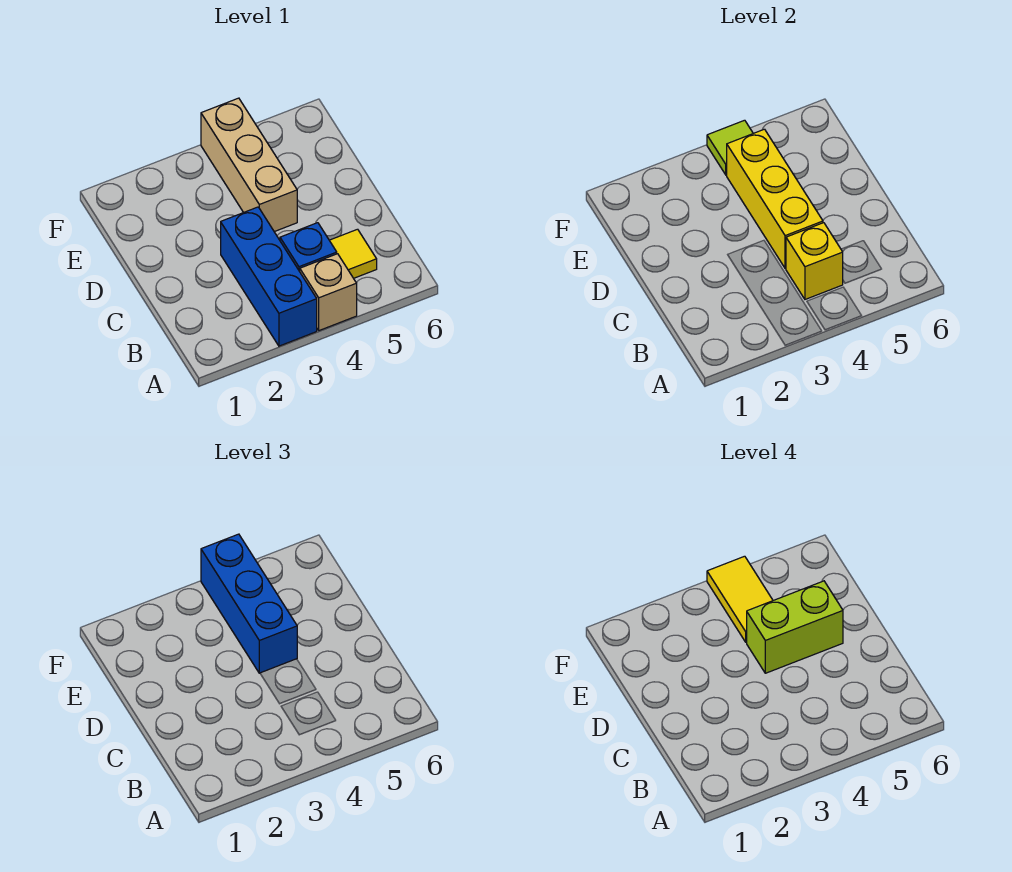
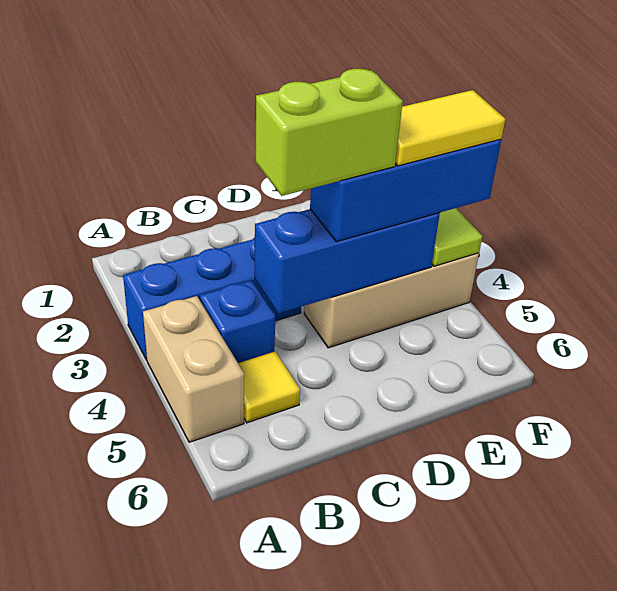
tan brick A4 level 1 -> tan brick A4:A5 level 1
yellow brick B4 level 2 -> none
yellow brick C4:E4 level 2 -> blue brick C4:E4 level 2
lime brick D4:D5 level 4 -> lime brick C4:D4 level 4

